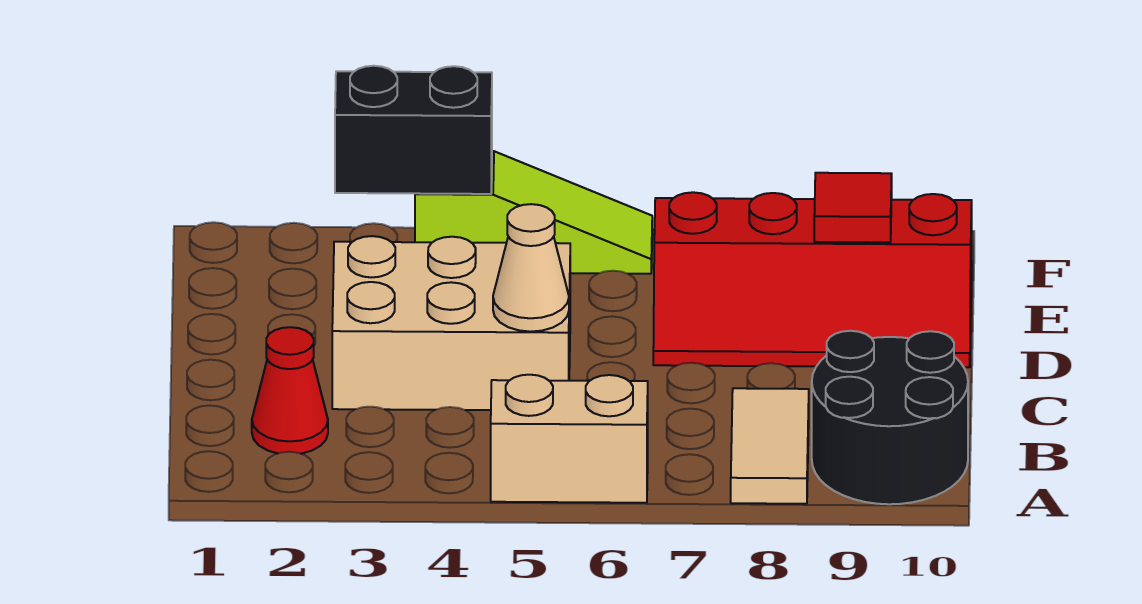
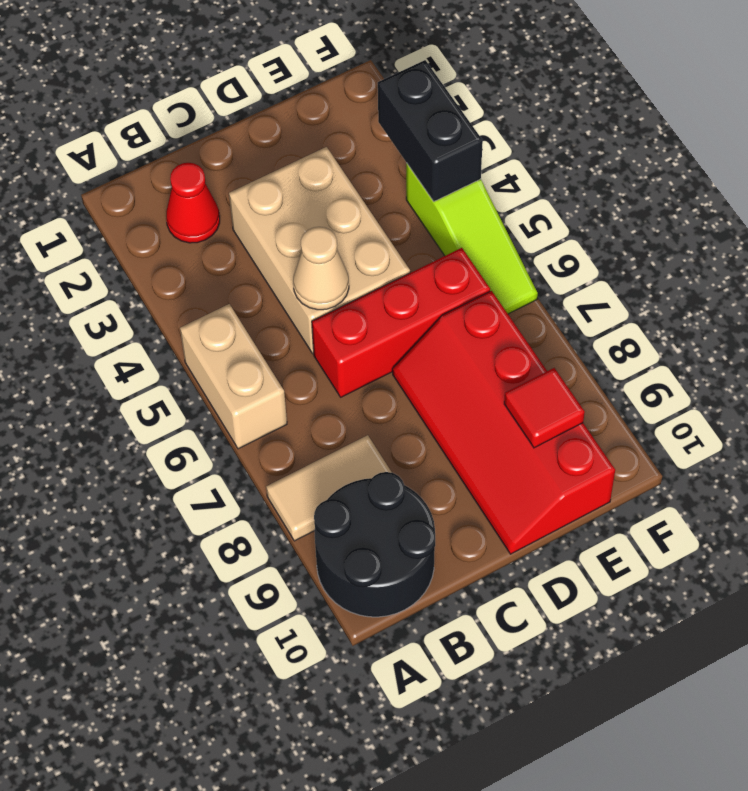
none -> red brick C6:E6 level 1

